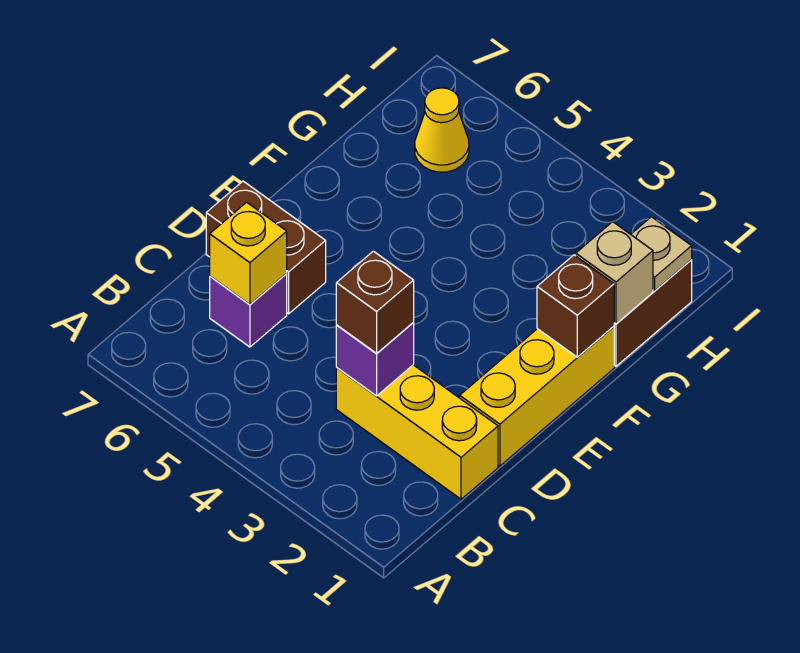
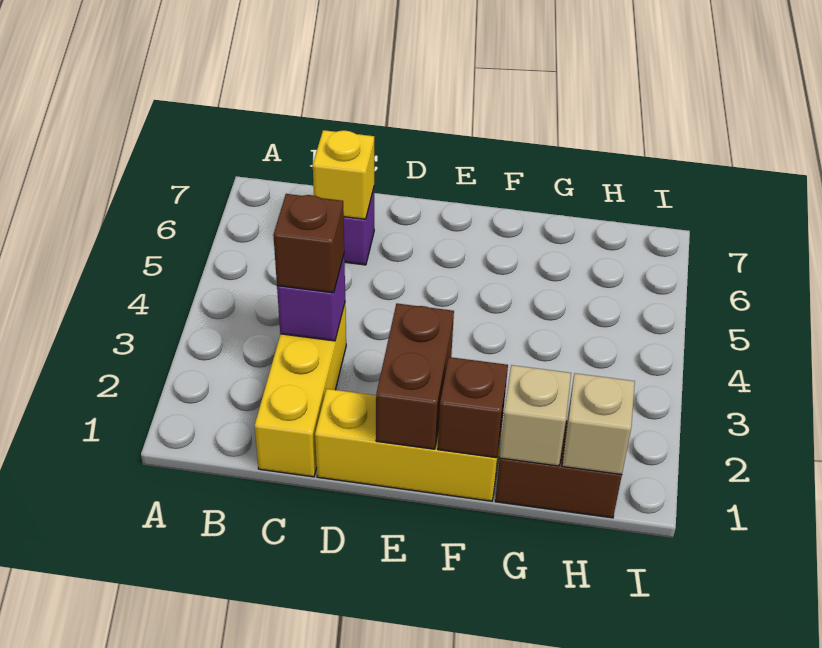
brown brick D6:D7 level 1 -> brown brick E1:E2 level 2
tan plate H1 level 2 -> tan brick H1 level 2
yellow cone H6 level 1 -> none

